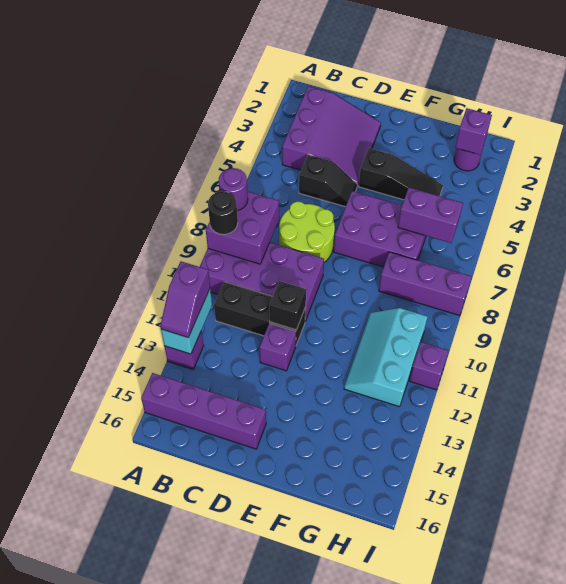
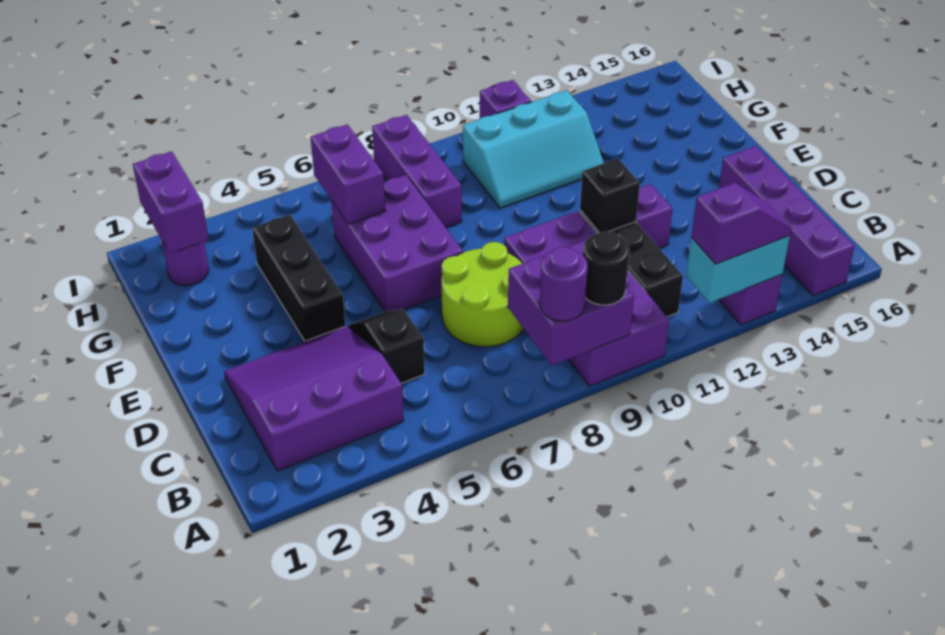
black slope E4:G4 level 1 top E -> black brick E4:G4 level 1
purple brick H2 level 2 -> purple brick H2:I2 level 2

